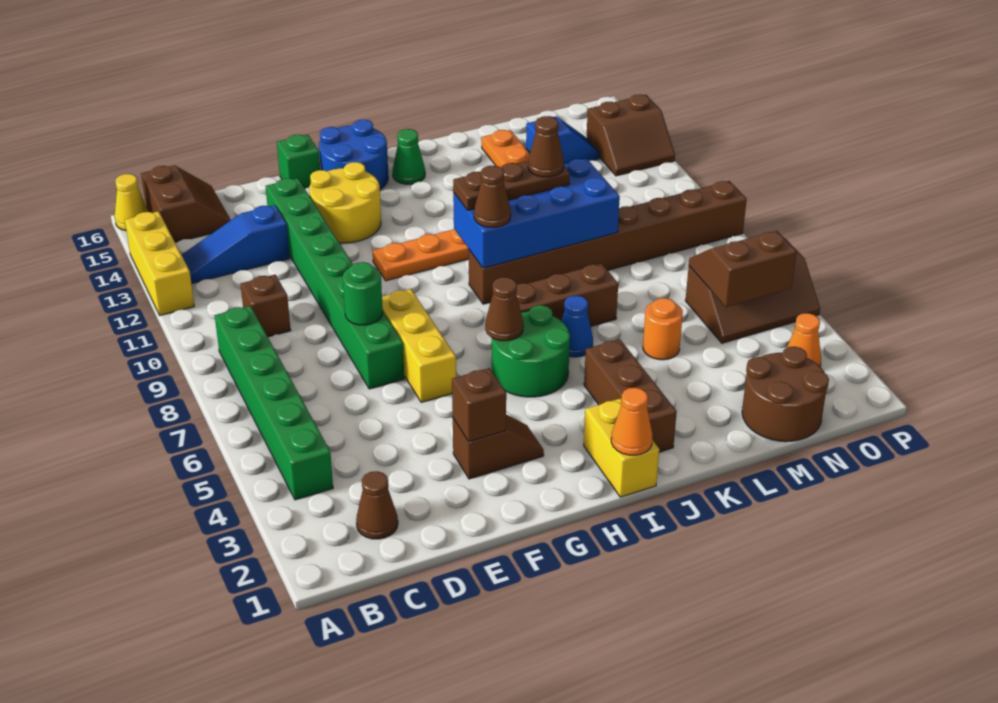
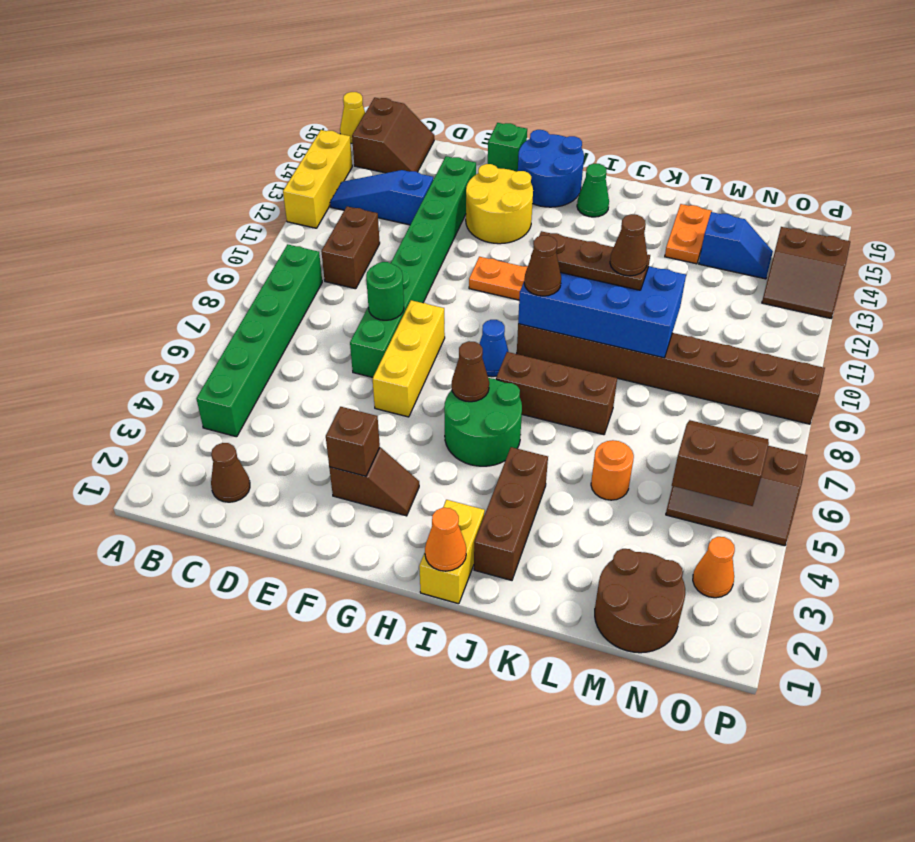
brown brick C10 level 1 -> brown brick C10:C11 level 1
blue cone J6 level 1 -> blue cone H8 level 1

